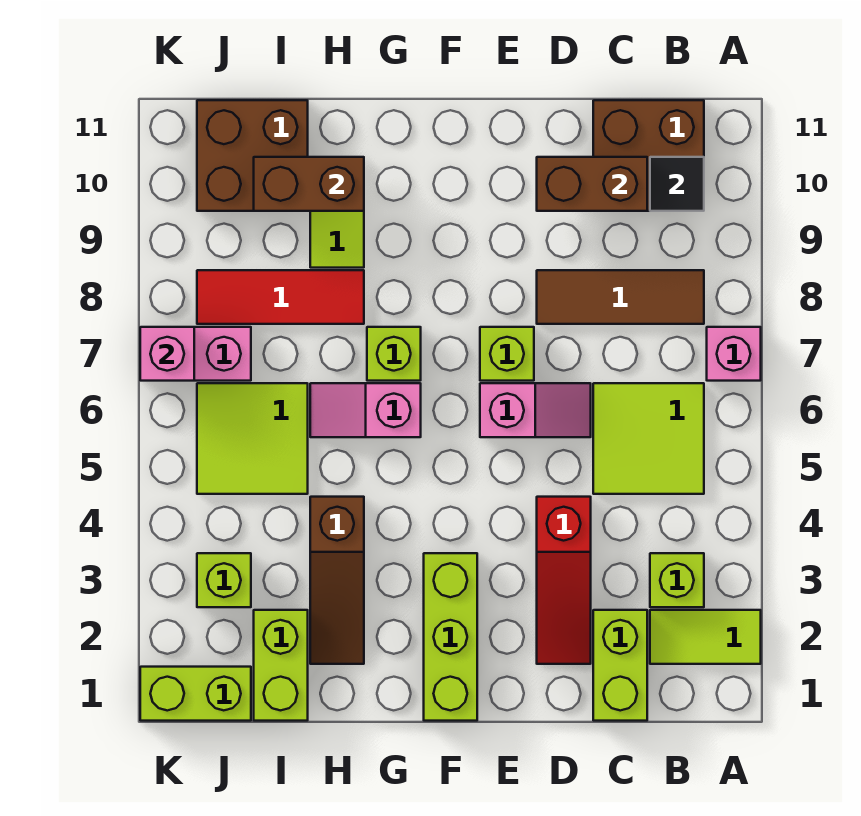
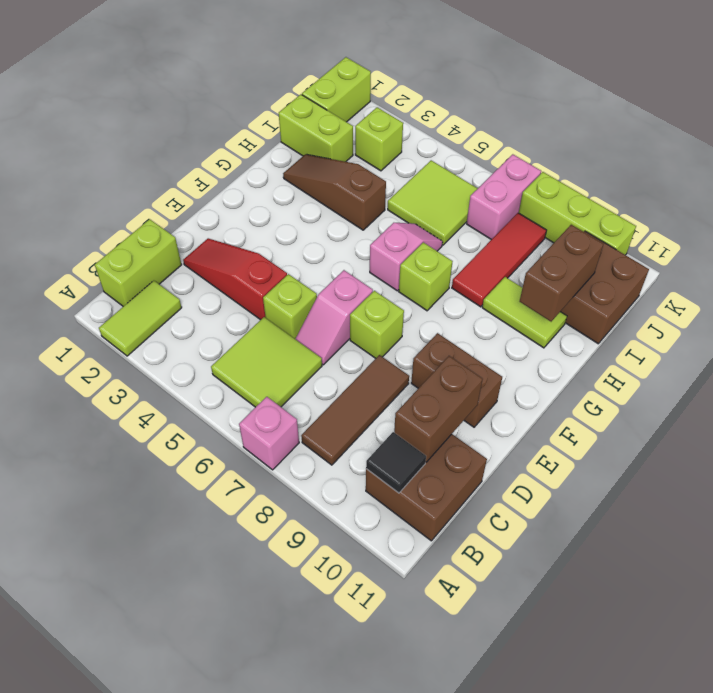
lime brick B3 level 1 -> lime brick D5 level 1
lime brick C1:C2 level 1 -> lime brick B1:C1 level 1
none -> brown brick E9:E10 level 1
lime brick F1:F3 level 1 -> lime brick K8:K10 level 1
pink brick K7 level 2 -> none

